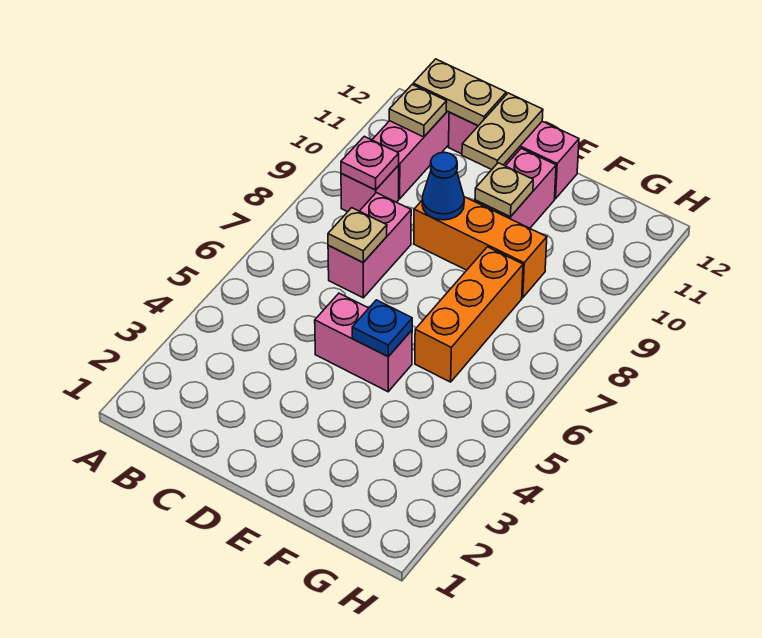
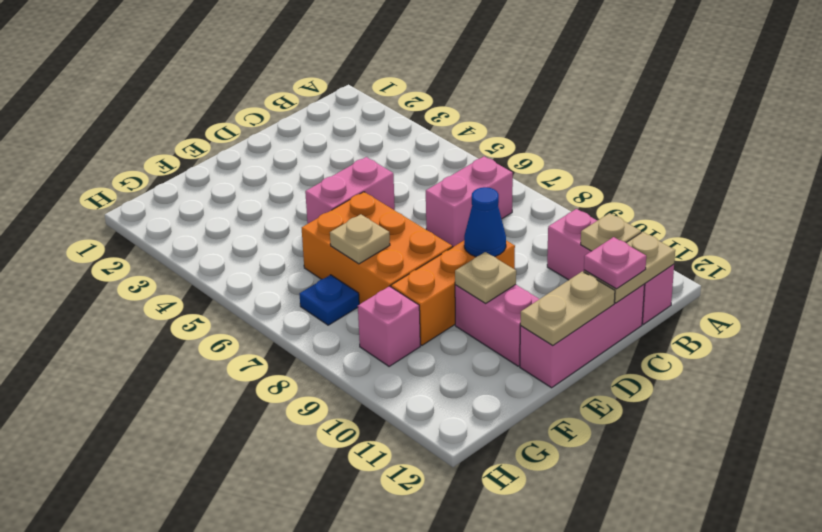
pink brick B9 level 1 -> pink brick G9 level 1
pink plate B9 level 2 -> pink plate C12 level 3
pink brick C7:C8 level 1 -> pink brick B7:C7 level 1
tan plate C7 level 2 -> tan plate F7 level 2
tan plate D11:D12 level 2 -> tan plate D12:E12 level 2
blue plate E5 level 2 -> blue plate G7 level 1
orange brick F6:F8 level 1 -> orange brick E6:F8 level 1

